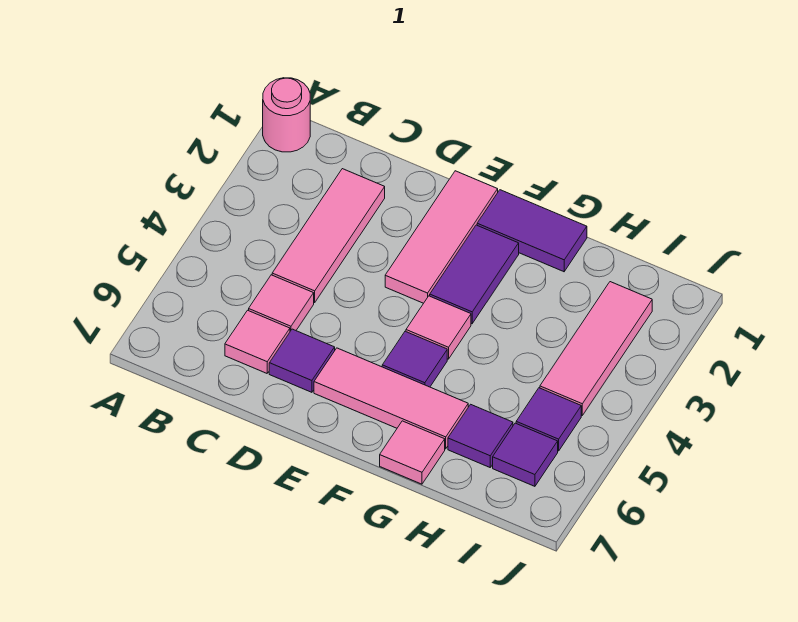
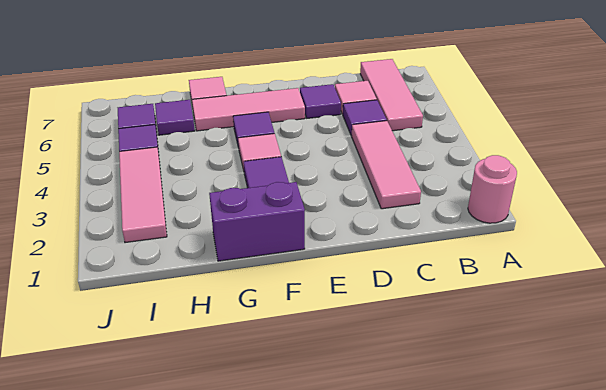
pink tile C5 level 1 -> purple tile C5 level 1
pink tile E1:E3 level 1 -> pink tile B5:B7 level 1
purple tile F1:G1 level 1 -> purple brick F1:G1 level 1

